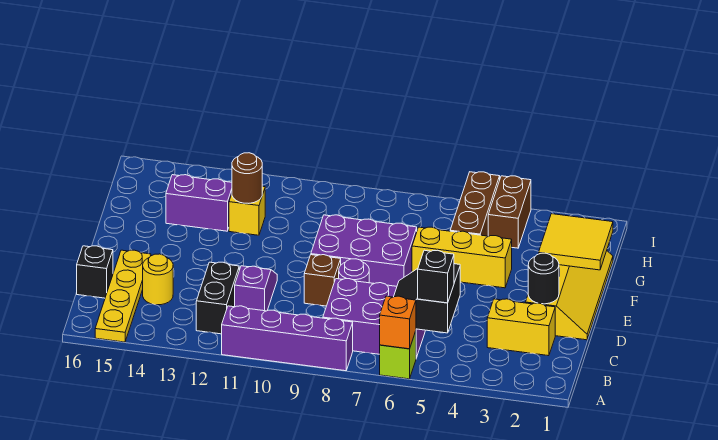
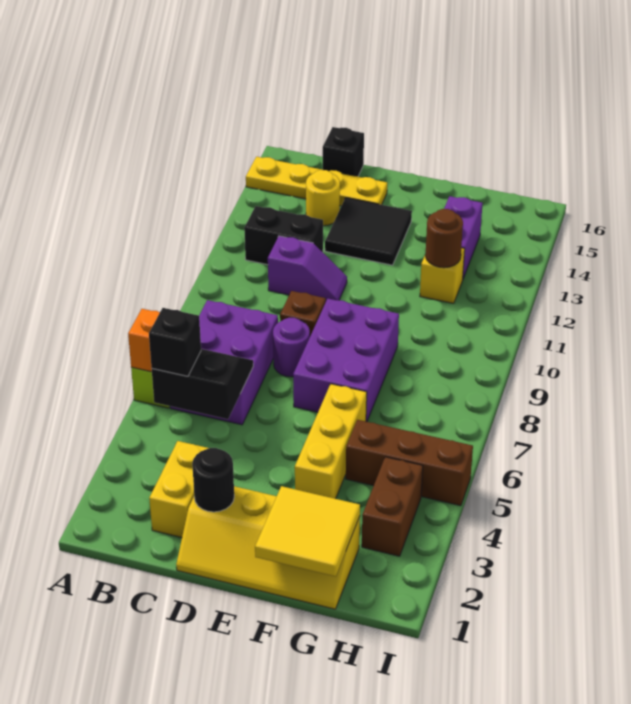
purple brick A8:A11 level 1 -> none
none -> black tile D13:E14 level 1
brown brick H4:I4 level 1 -> brown brick H3:H4 level 1

